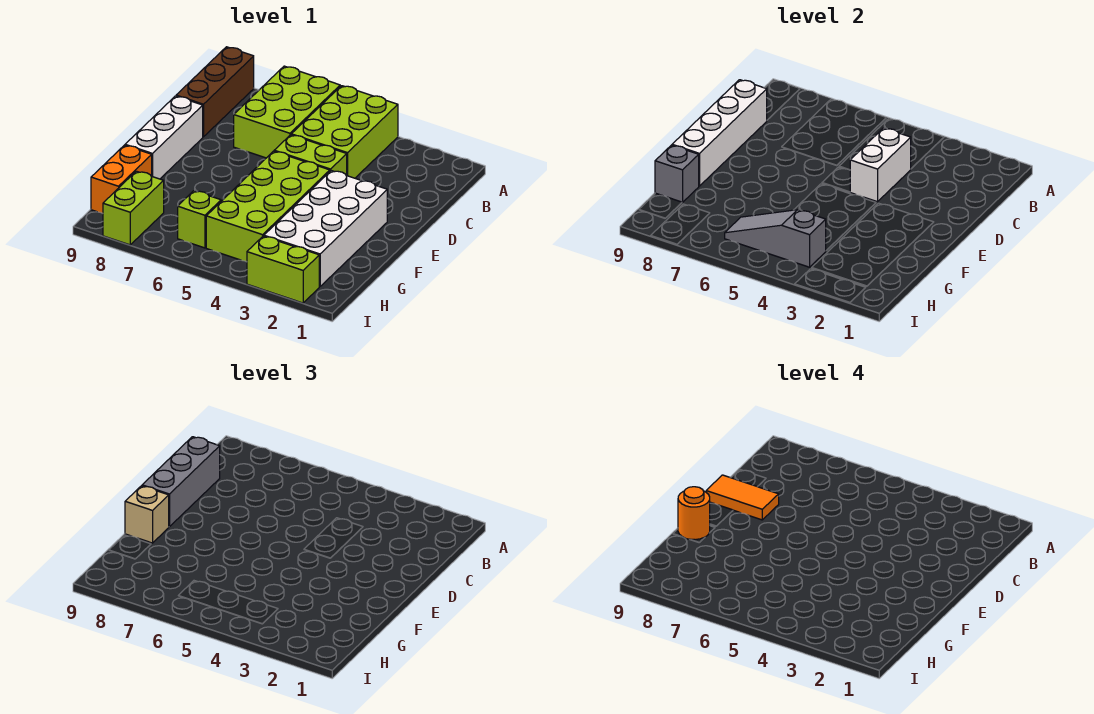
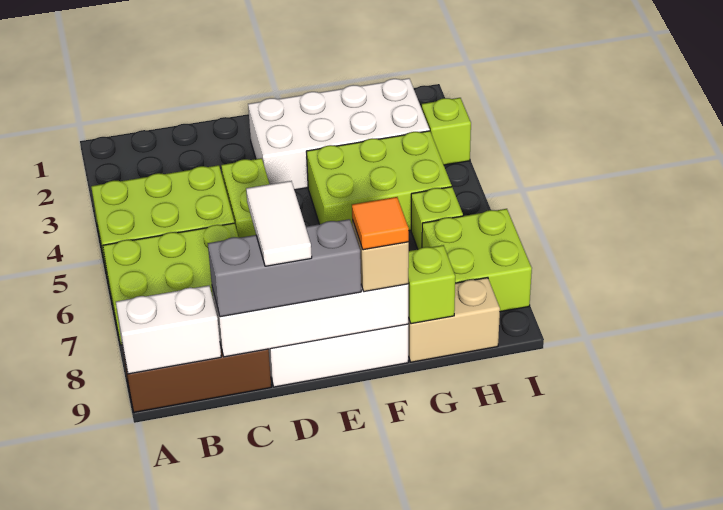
white brick C4:D4 level 2 -> white brick A9:B9 level 2
orange tile D8:D9 level 4 -> white tile D8:D9 level 4
lime brick E4:H5 level 1 -> lime brick F4:H5 level 1
orange round brick F9 level 4 -> orange tile F9 level 4
orange brick G9:H9 level 1 -> tan brick G9:H9 level 1
grey brick G9 level 2 -> lime brick G9 level 2
grey slope H4:H6 level 2 top 4 -> none
lime brick H8:I8 level 1 -> lime brick H7:I8 level 1
lime brick I2:I3 level 1 -> lime brick I3 level 1

